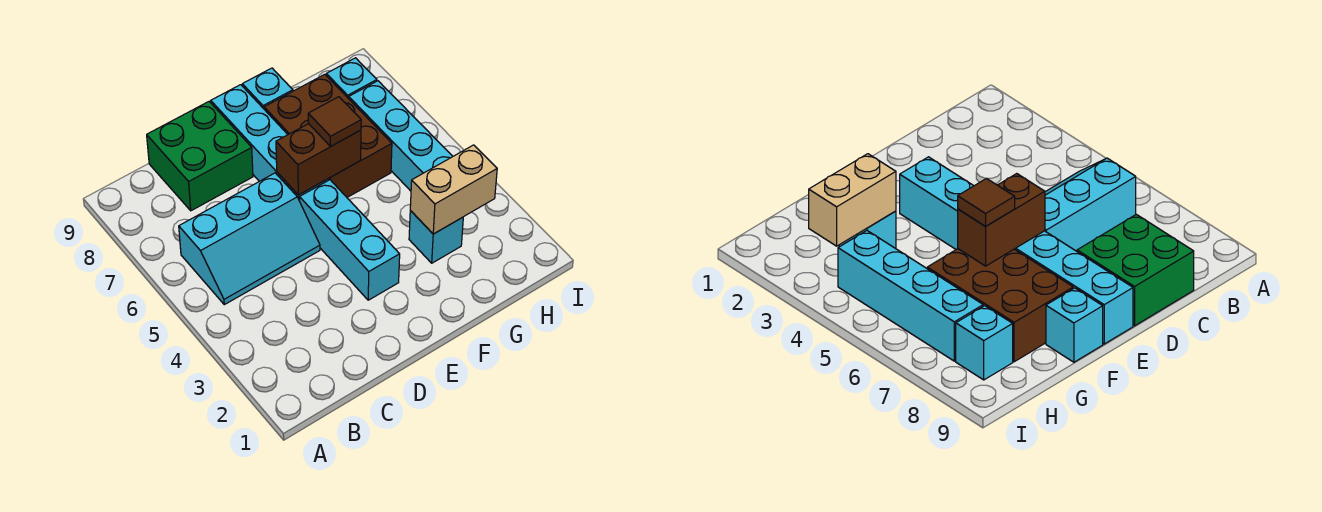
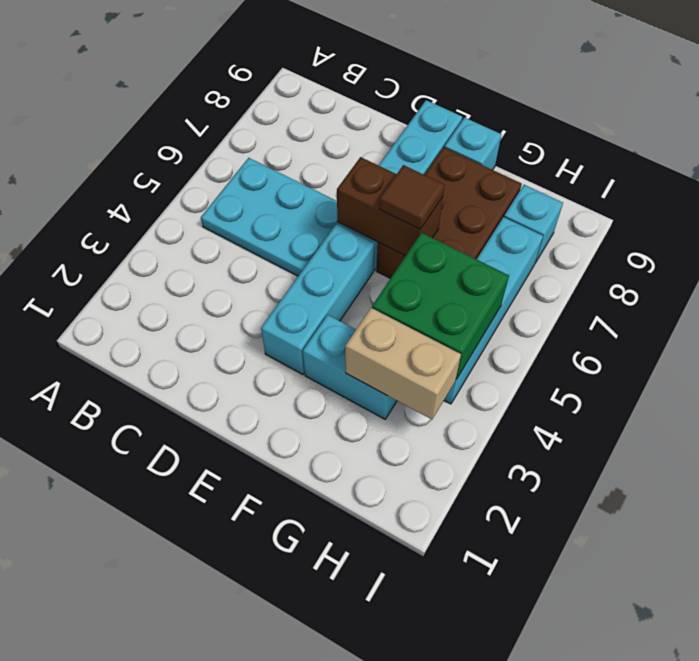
cyan slope B5:D6 level 1 top 6 -> cyan plate B5:D6 level 1
green brick C8:D9 level 1 -> green brick G4:H5 level 2
cyan brick G3 level 1 -> cyan brick F3:G3 level 1

